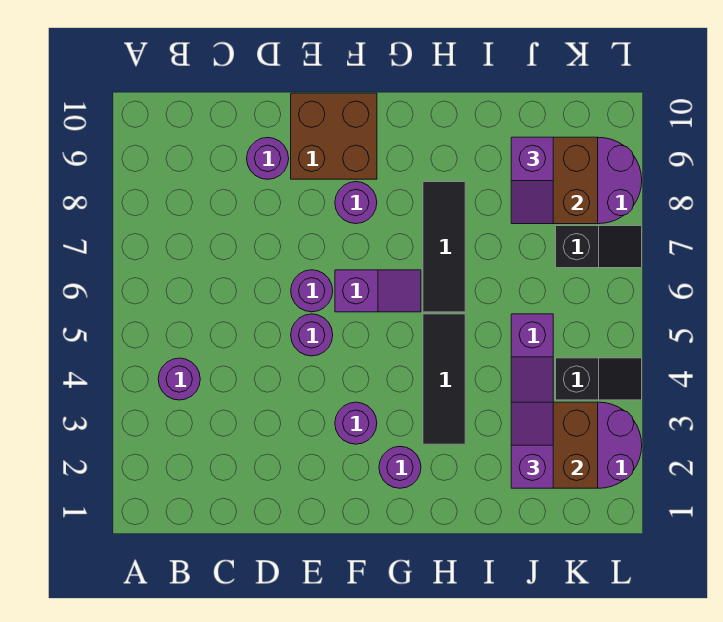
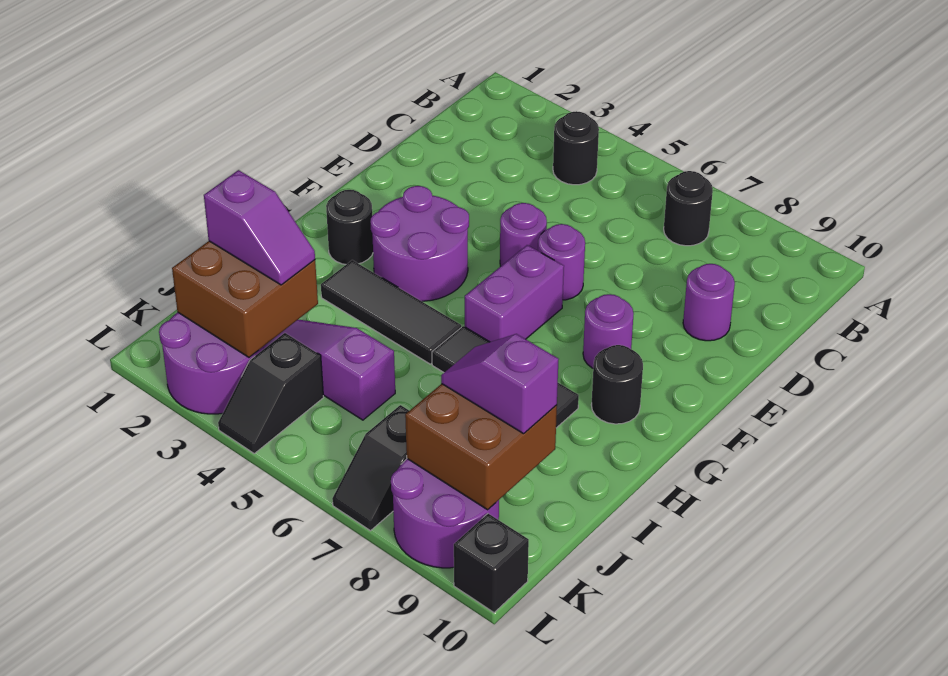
purple round brick B4 level 1 -> black round brick B4 level 1
none -> black round brick B7 level 1
brown brick E9:F10 level 1 -> none
purple round brick F3 level 1 -> purple round brick F3:G4 level 1
purple slope F6:G6 level 1 top F -> purple brick F6:G6 level 1
purple round brick G2 level 1 -> black round brick G2 level 1
none -> black round brick G9 level 1
none -> black brick L10 level 1

